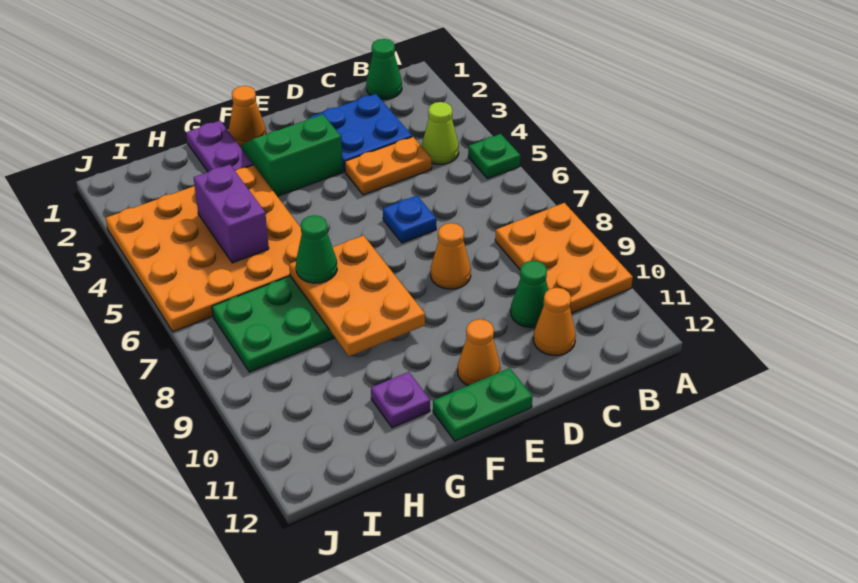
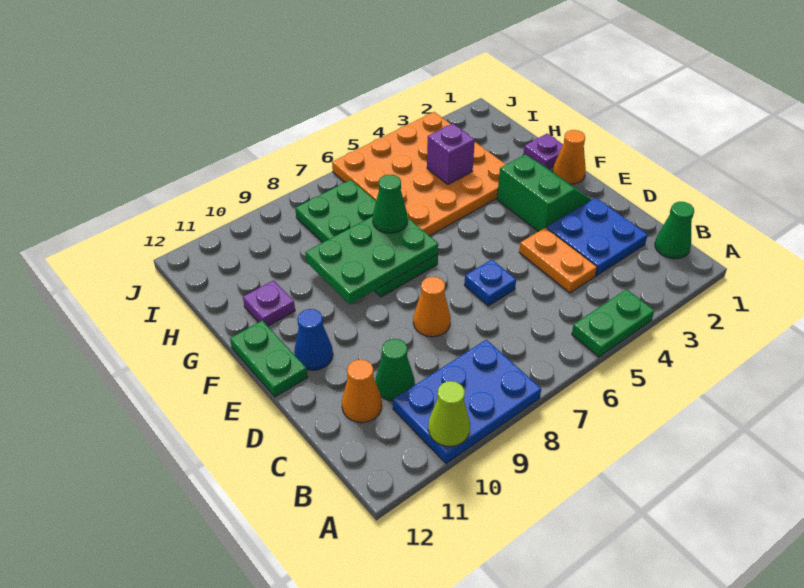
green plate A5 level 1 -> green plate A4:A5 level 1
orange plate A8:B10 level 1 -> blue plate A8:B10 level 1
lime cone B4 level 1 -> lime cone A10 level 2
orange cone E11 level 1 -> blue cone E11 level 1
orange plate F7:G9 level 2 -> green plate F7:G9 level 2
purple plate G1:G2 level 1 -> purple plate G1 level 1
purple brick H4:H5 level 2 -> purple brick H4 level 2

